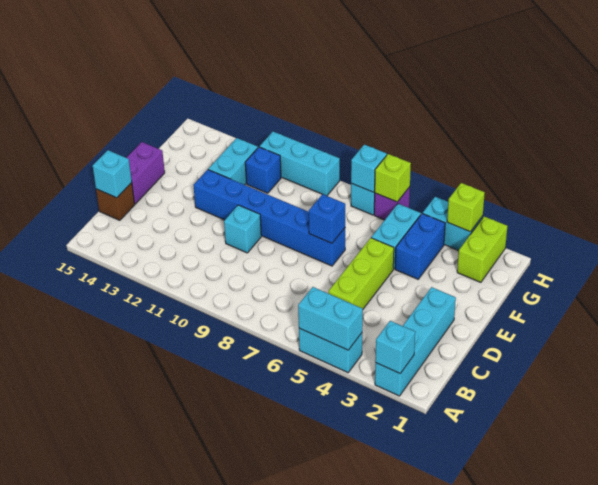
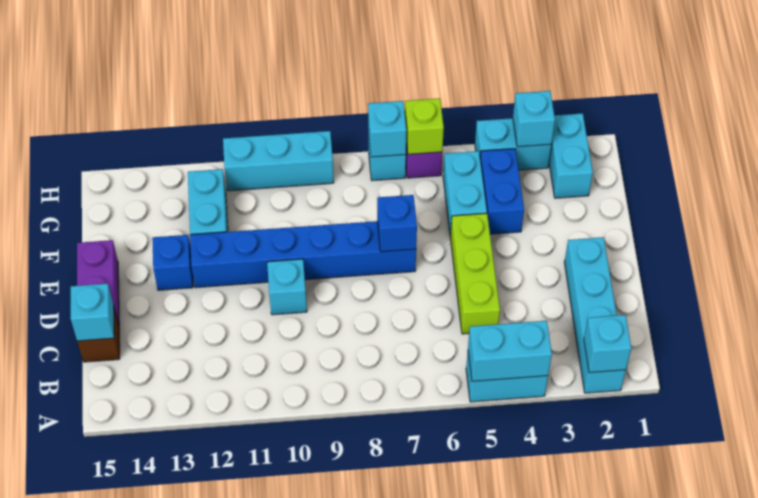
lime brick G2:H2 level 1 -> cyan brick G2:H2 level 1
blue brick G11 level 1 -> blue brick E13 level 1
lime brick H3 level 2 -> cyan brick H3 level 2

